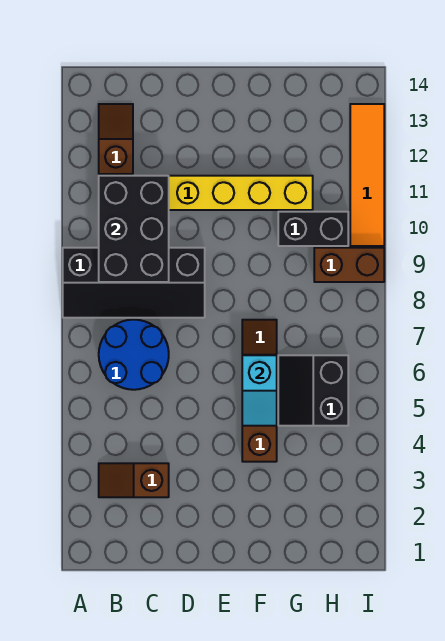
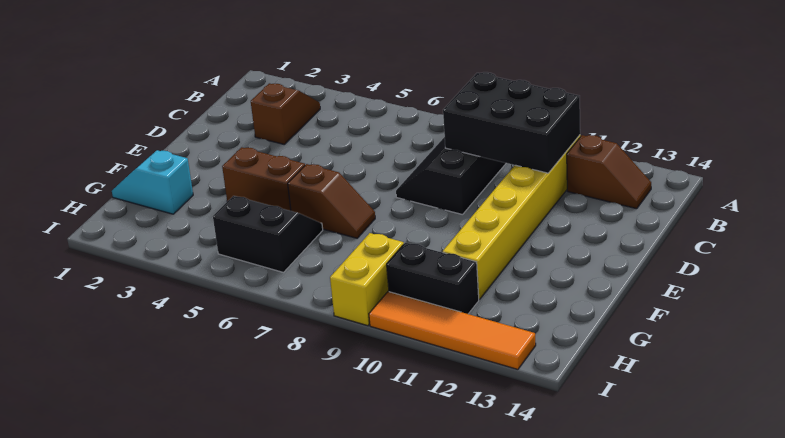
blue round brick B6:C7 level 1 -> none
cyan slope F5:F6 level 2 top 6 -> cyan slope G1:G2 level 1 top 2
black brick G10:H10 level 1 -> black brick H10:H11 level 1
brown brick H9:I9 level 1 -> yellow brick H9:I9 level 1

